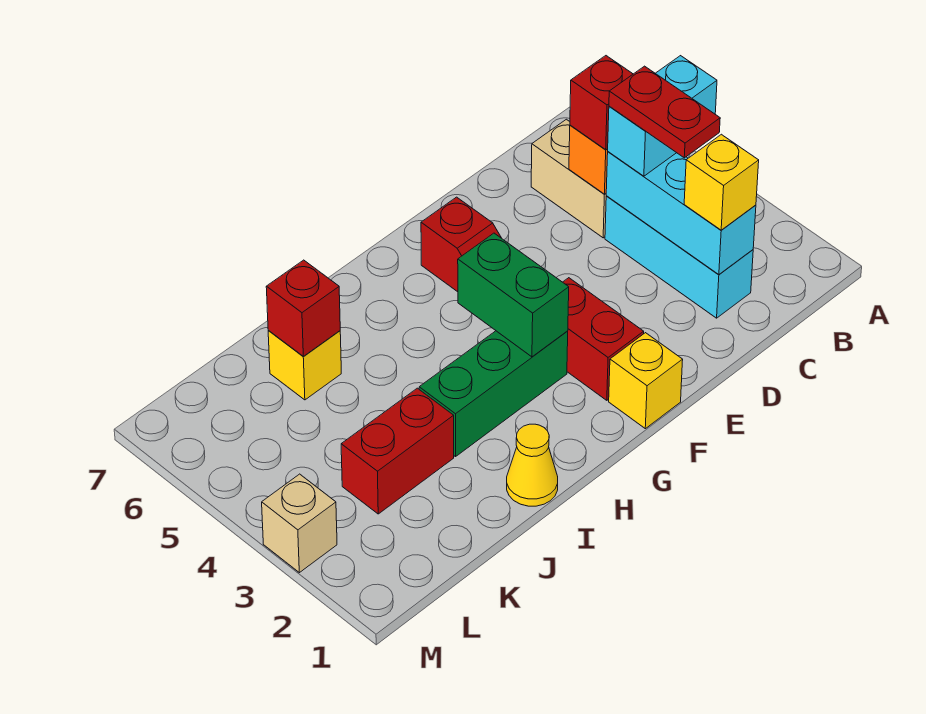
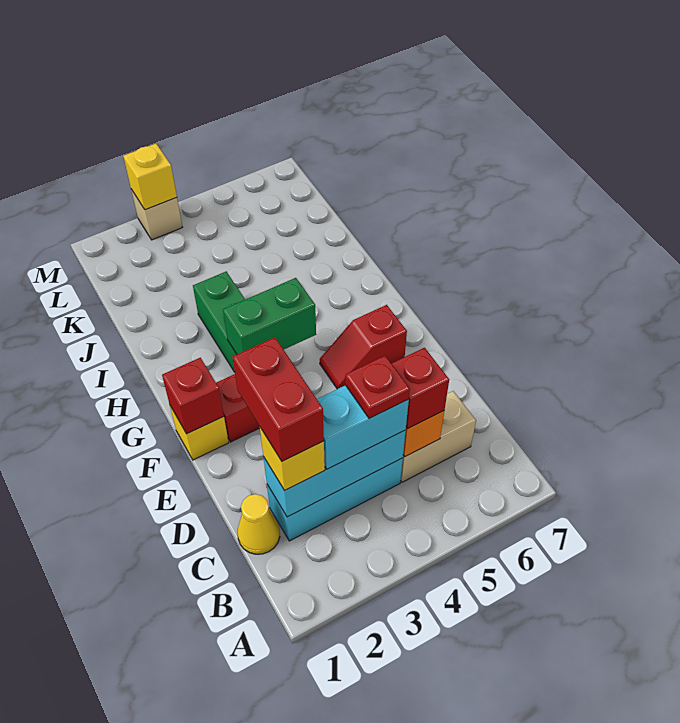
cyan brick B4:C4 level 3 -> cyan brick C3:C4 level 3
red plate C3:C4 level 4 -> red plate C4 level 4
yellow cone I1 level 1 -> yellow cone C1 level 1
red brick J3:K3 level 1 -> red brick C2:D2 level 4
yellow brick J6 level 1 -> yellow brick M3 level 2
red brick J6 level 2 -> red brick F1 level 2

